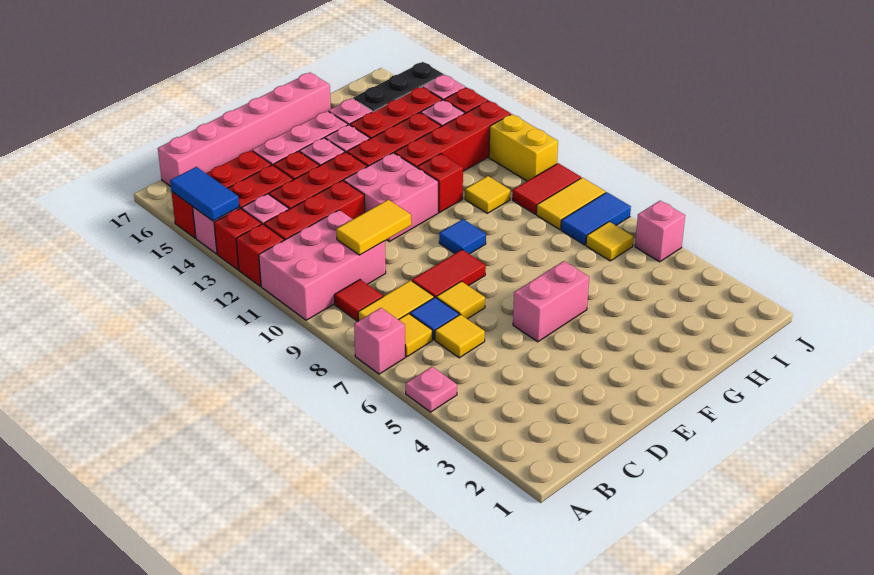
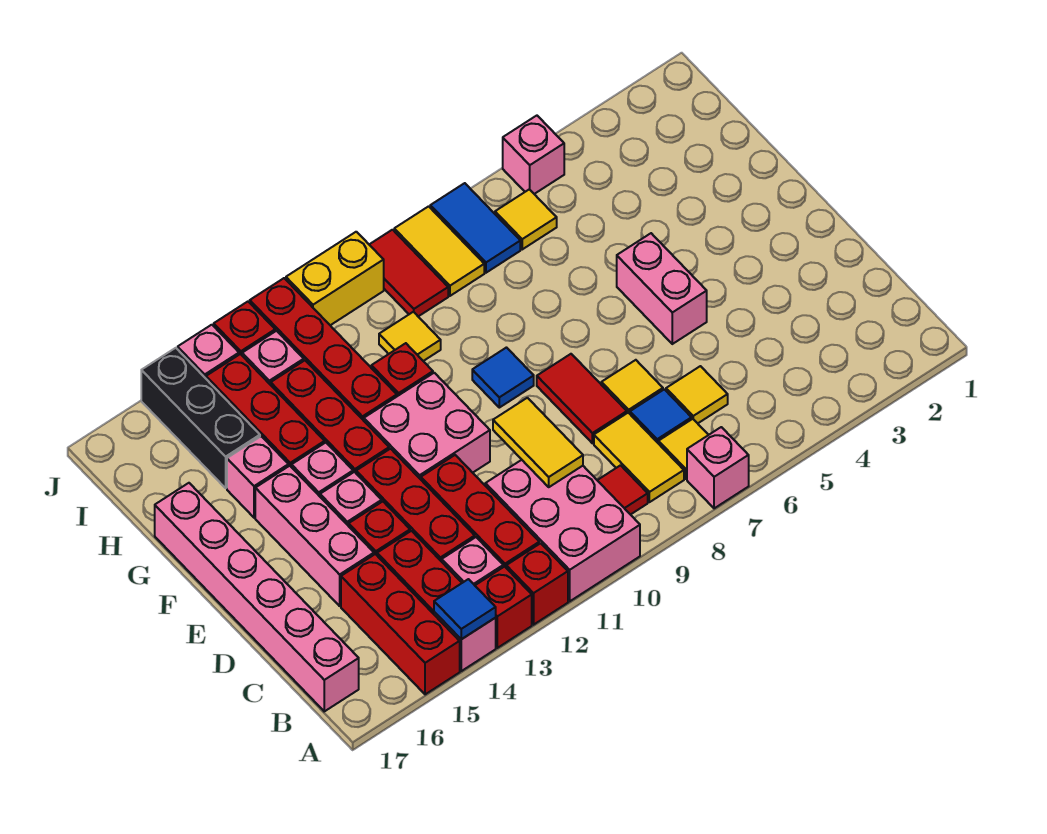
pink plate A5 level 1 -> none
blue tile A14:A15 level 2 -> blue tile A14 level 2

